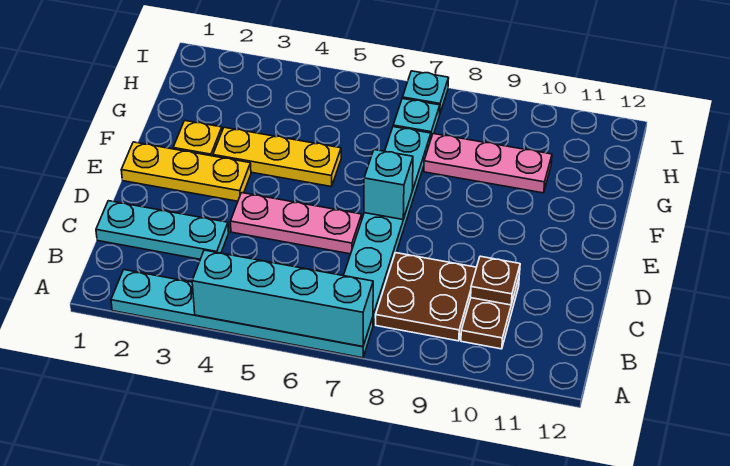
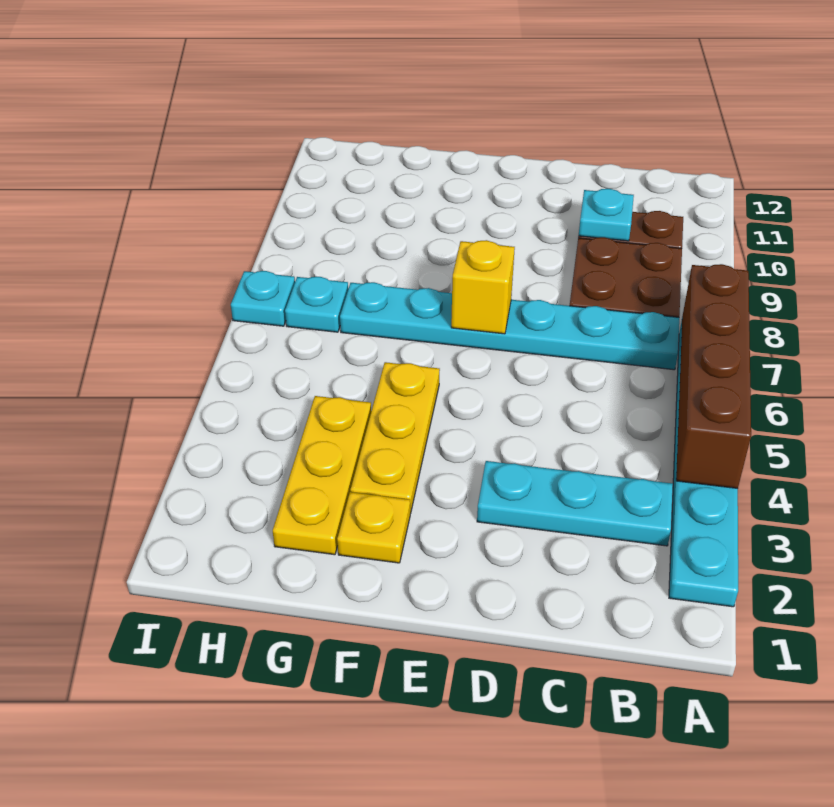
cyan brick A4:A7 level 2 -> brown brick A4:A7 level 2
cyan plate C1:C3 level 1 -> cyan plate B3:D3 level 1
brown plate C10 level 2 -> cyan plate C10 level 2
pink plate D4:D6 level 1 -> none
yellow plate E1:E3 level 1 -> yellow plate G2:G4 level 1
cyan brick E7 level 2 -> yellow brick E7 level 2
pink plate G8:G10 level 1 -> none

